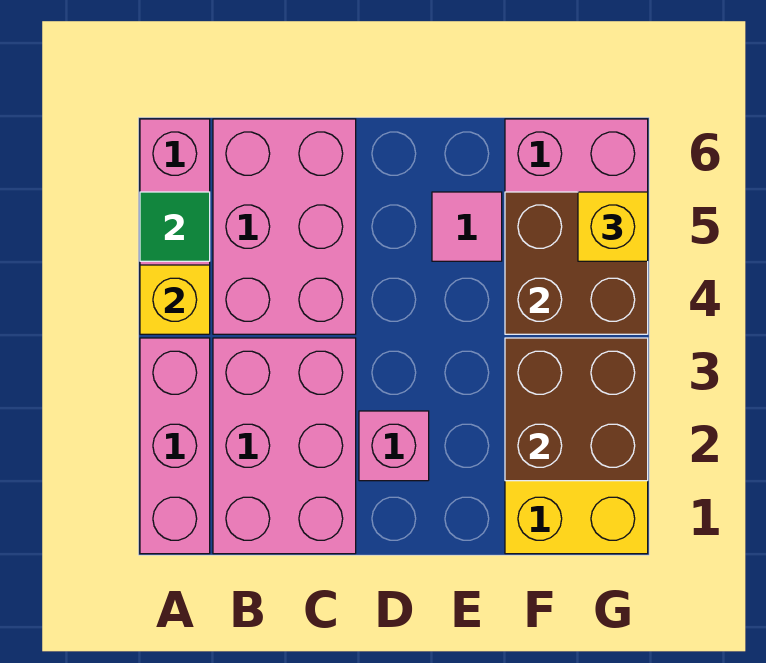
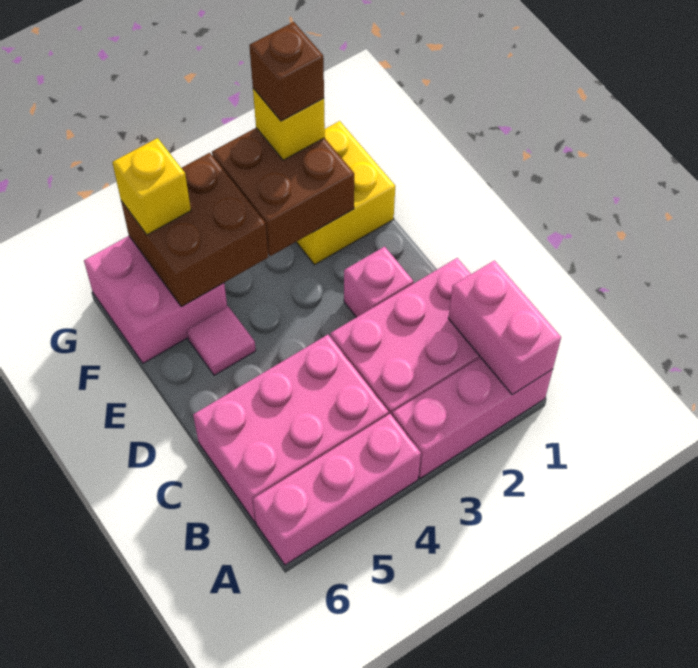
none -> pink brick A1:B1 level 2
yellow brick A4 level 2 -> yellow brick G2 level 3
green tile A5 level 2 -> none
none -> brown brick G2 level 4

